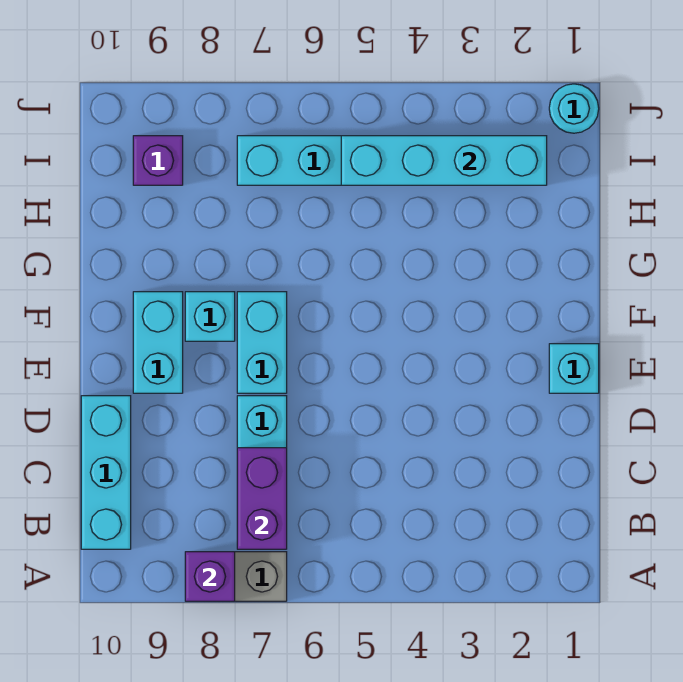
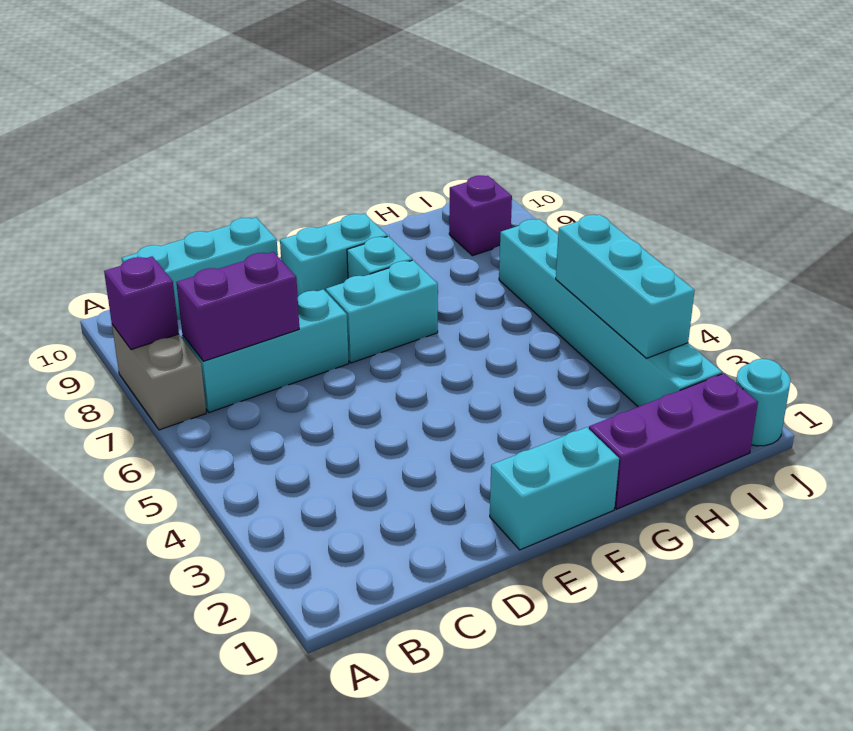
cyan brick E1 level 1 -> cyan brick E1:F1 level 1
none -> purple brick G1:I1 level 1
cyan brick I2:I5 level 2 -> cyan brick I3:I5 level 2

